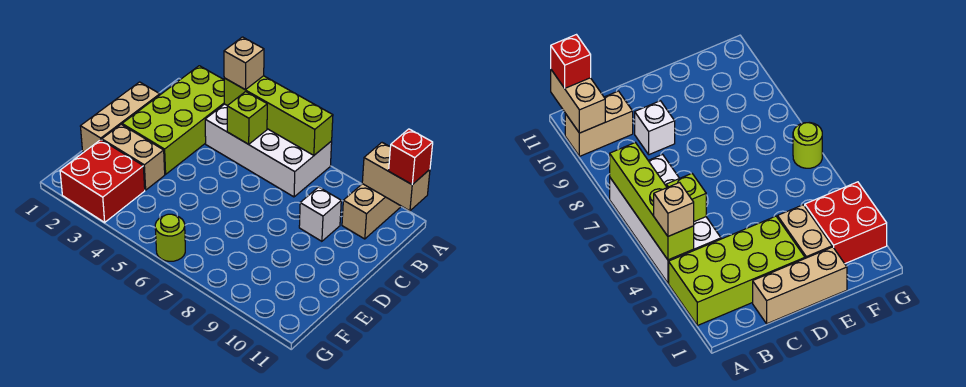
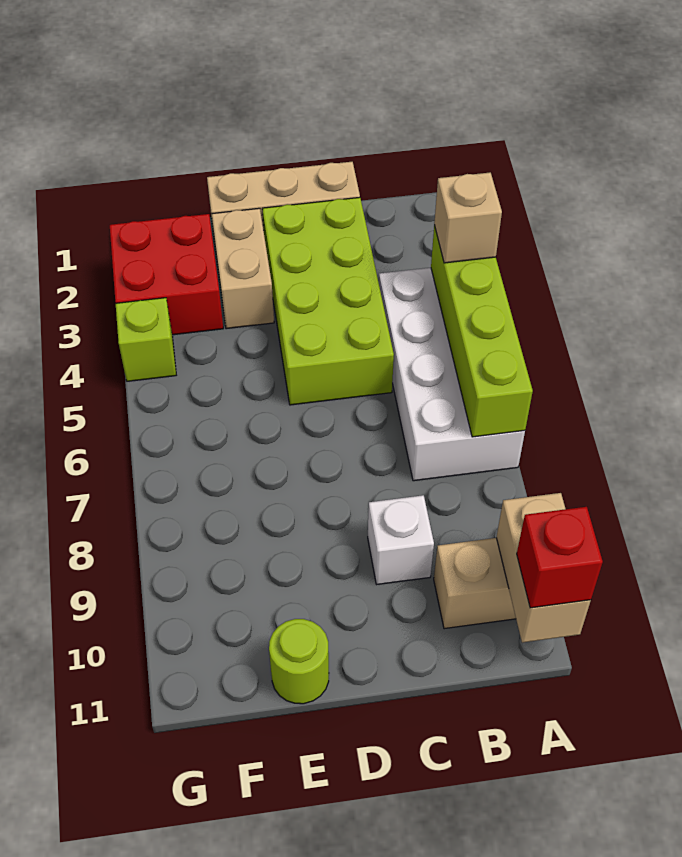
lime brick A2:D3 level 1 -> lime brick C2:D5 level 1
lime brick B5 level 2 -> lime brick G4 level 1
lime round brick G6 level 1 -> lime round brick E11 level 1

